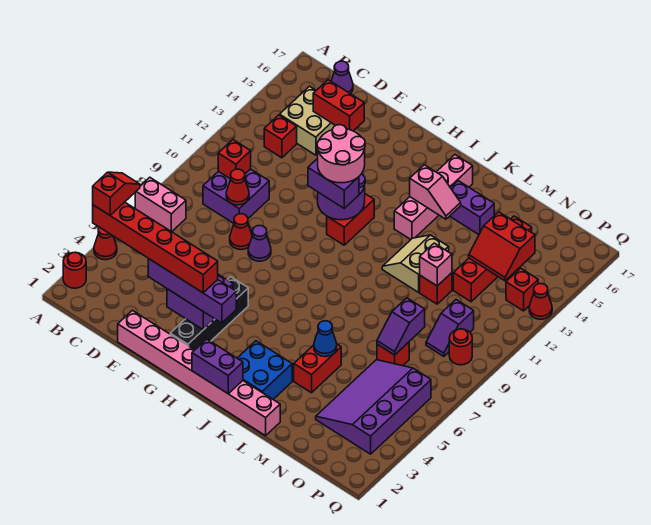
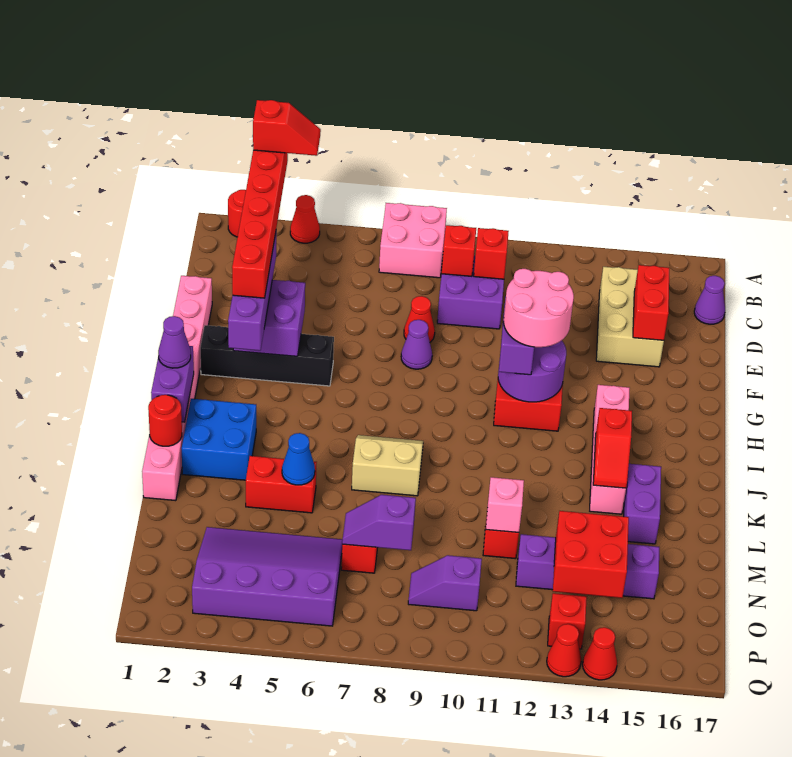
pink brick A7:B7 level 1 -> pink brick A7:B8 level 1
red brick C13 level 1 -> red brick C9 level 2
tan brick C14:D15 level 1 -> tan brick C14:E15 level 1
red cone D9 level 2 -> red cone Q14 level 1
none -> purple cone I1 level 3
pink brick J13:J16 level 1 -> pink brick H14:K14 level 1
pink slope J14:K14 level 2 top J -> red slope J14:K14 level 2 top J
tan slope K11:L12 level 1 top L -> tan slope J7:K8 level 1 top K
red brick N12:N15 level 1 -> purple brick N12:N15 level 1
red slope N13:O14 level 2 top 14 -> red brick N13:O14 level 2
red round brick P9 level 1 -> red round brick K1 level 2

